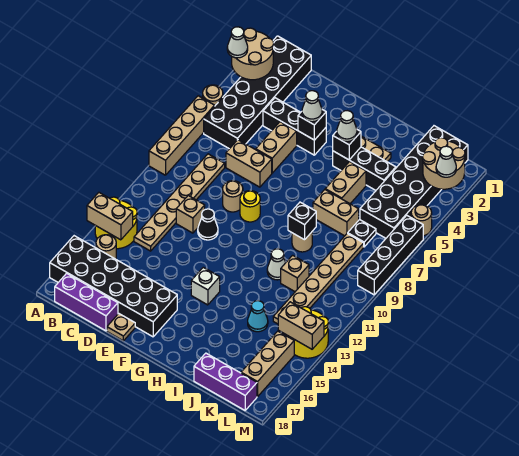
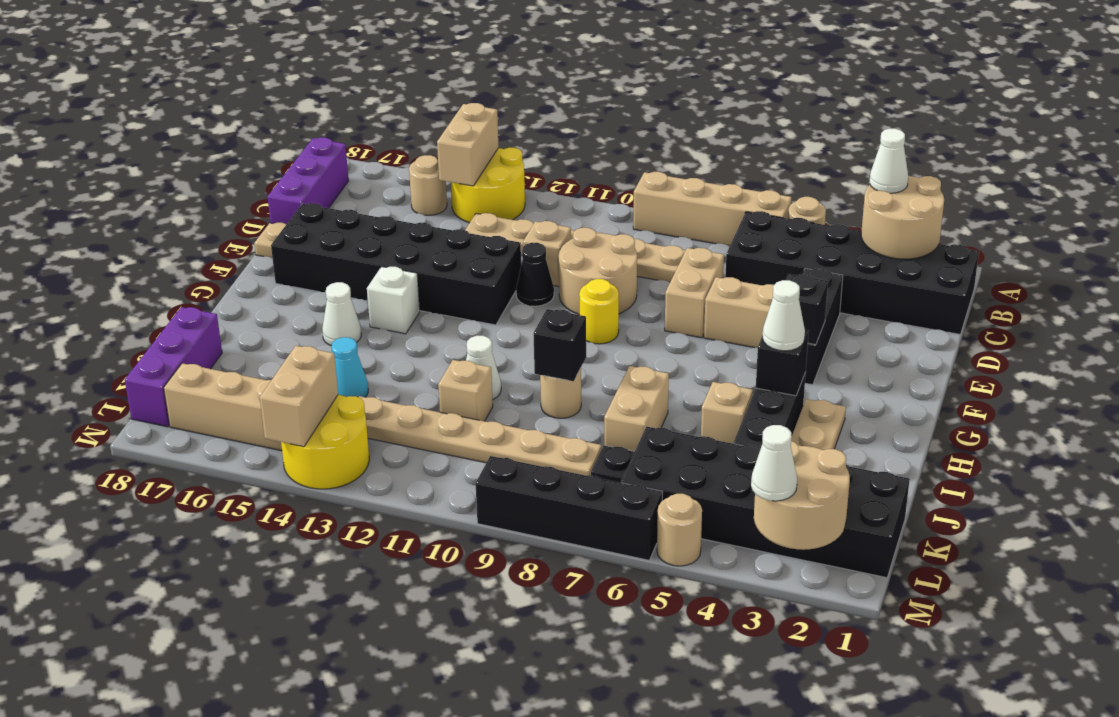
black brick A16:F17 level 1 -> black brick E12:F17 level 1
tan round brick E9 level 1 -> tan round brick D9:E10 level 1
white cone F4 level 3 -> white cone H15 level 1
tan brick I5:I6 level 1 -> tan brick I5 level 1

